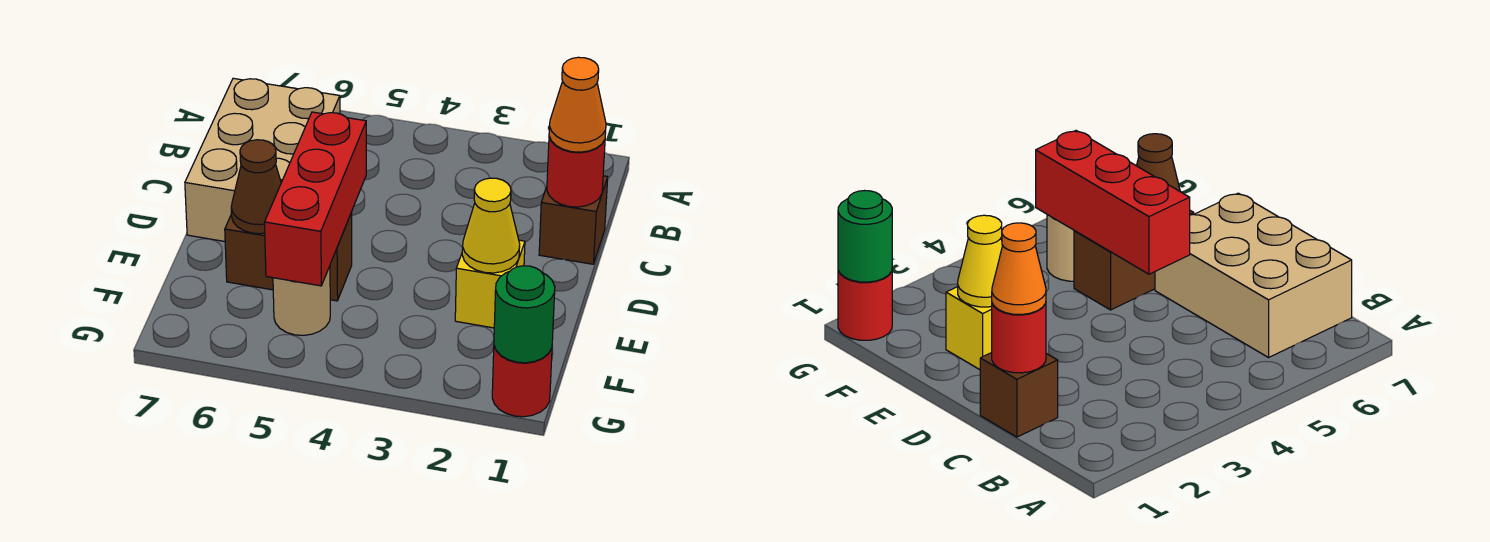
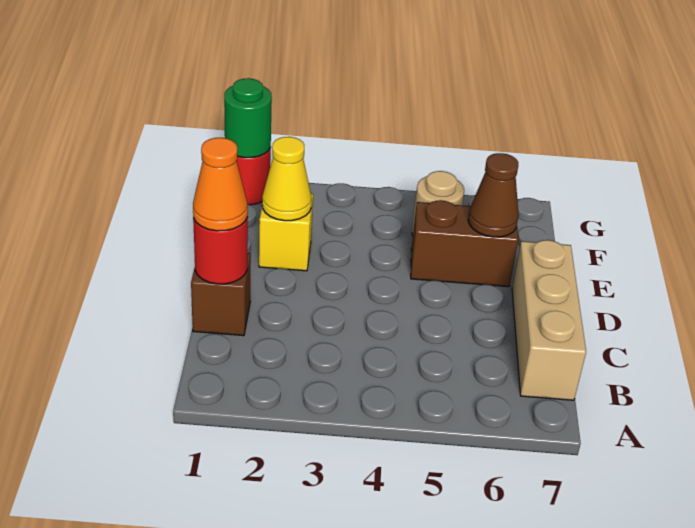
tan brick B6:D7 level 1 -> tan brick B7:D7 level 1
red brick D5:F5 level 2 -> none

